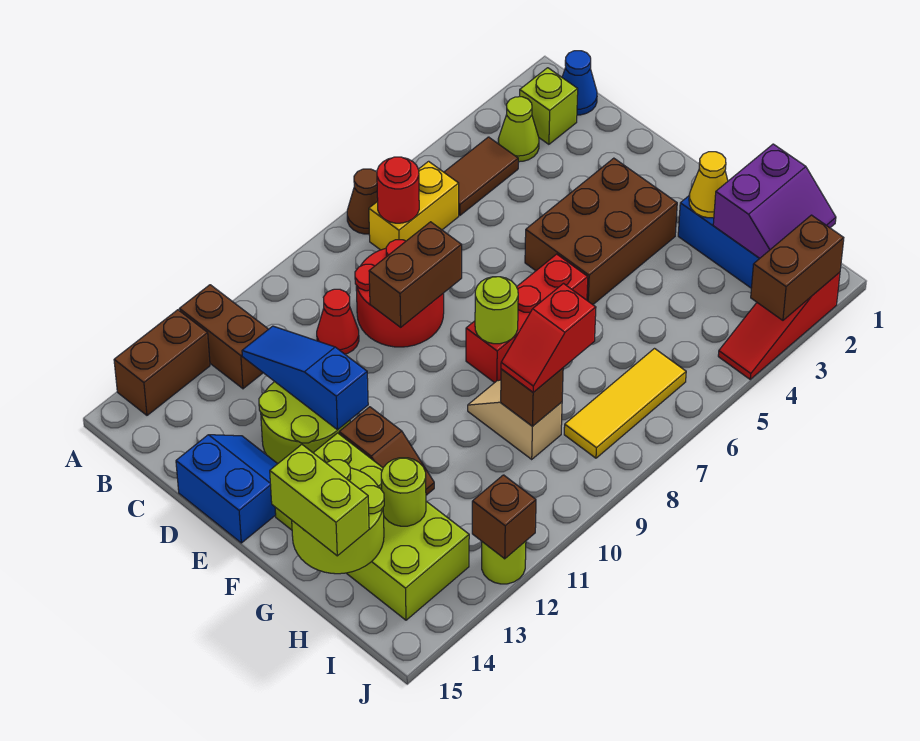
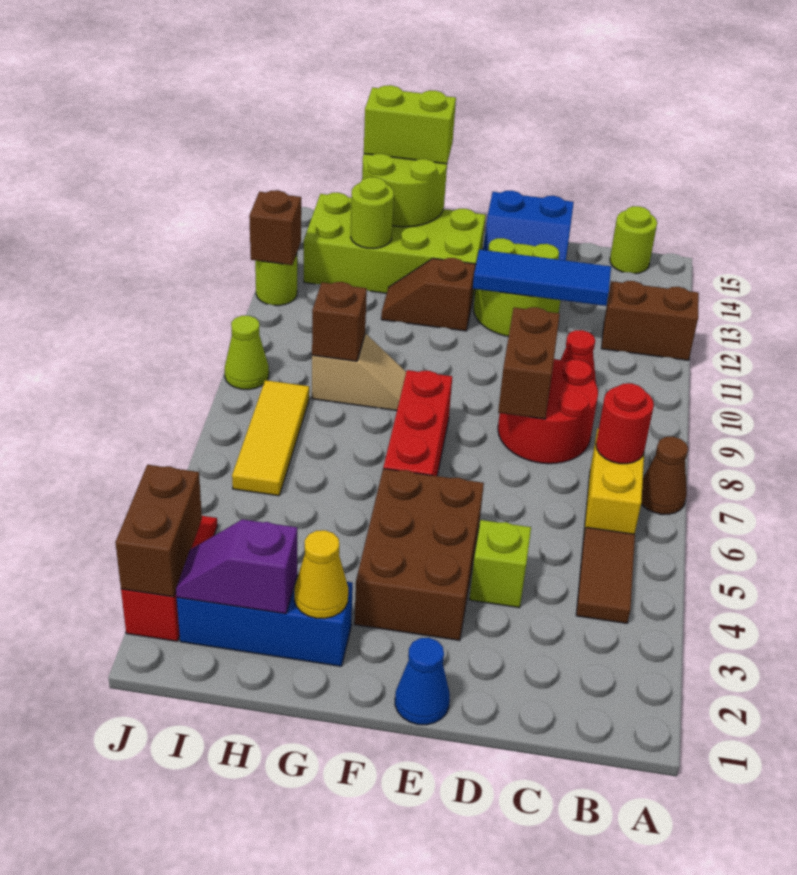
brown brick A13:A14 level 1 -> none
blue cone B1 level 1 -> blue cone E1 level 1
lime brick B2 level 1 -> lime brick D4 level 1
lime cone B3 level 1 -> lime cone J9 level 1
blue slope C12:E12 level 2 top E -> blue tile C12:E12 level 2
lime round brick F8 level 2 -> lime round brick B15 level 1
purple slope H1:I2 level 2 top H -> purple slope H2:I2 level 2 top H
red slope H8:H9 level 3 top 8 -> none

